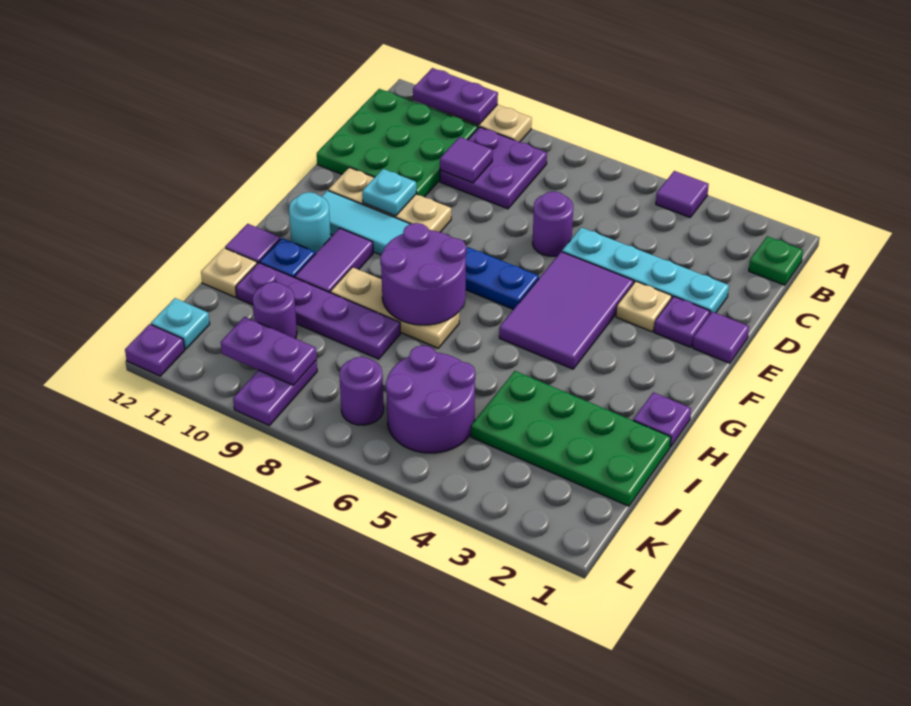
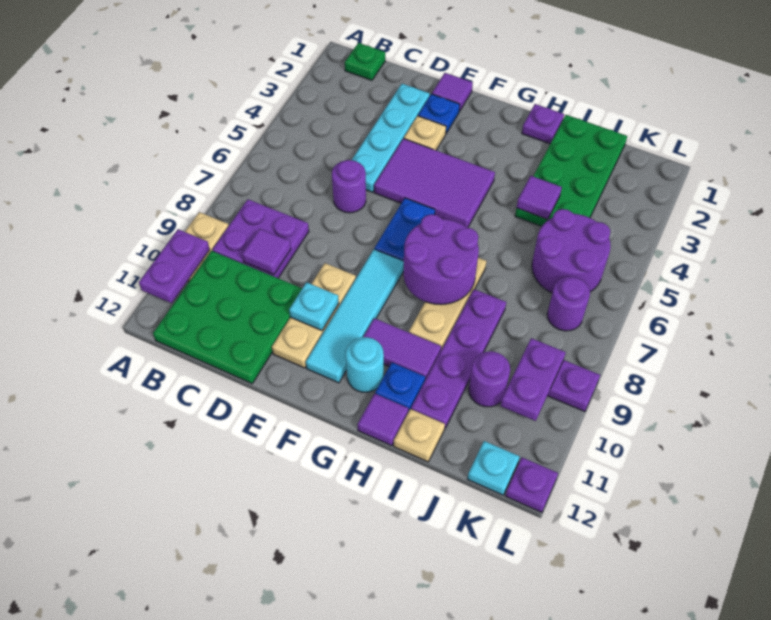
purple tile A4 level 1 -> purple tile I4 level 2
purple plate E2 level 1 -> blue plate E2 level 1

